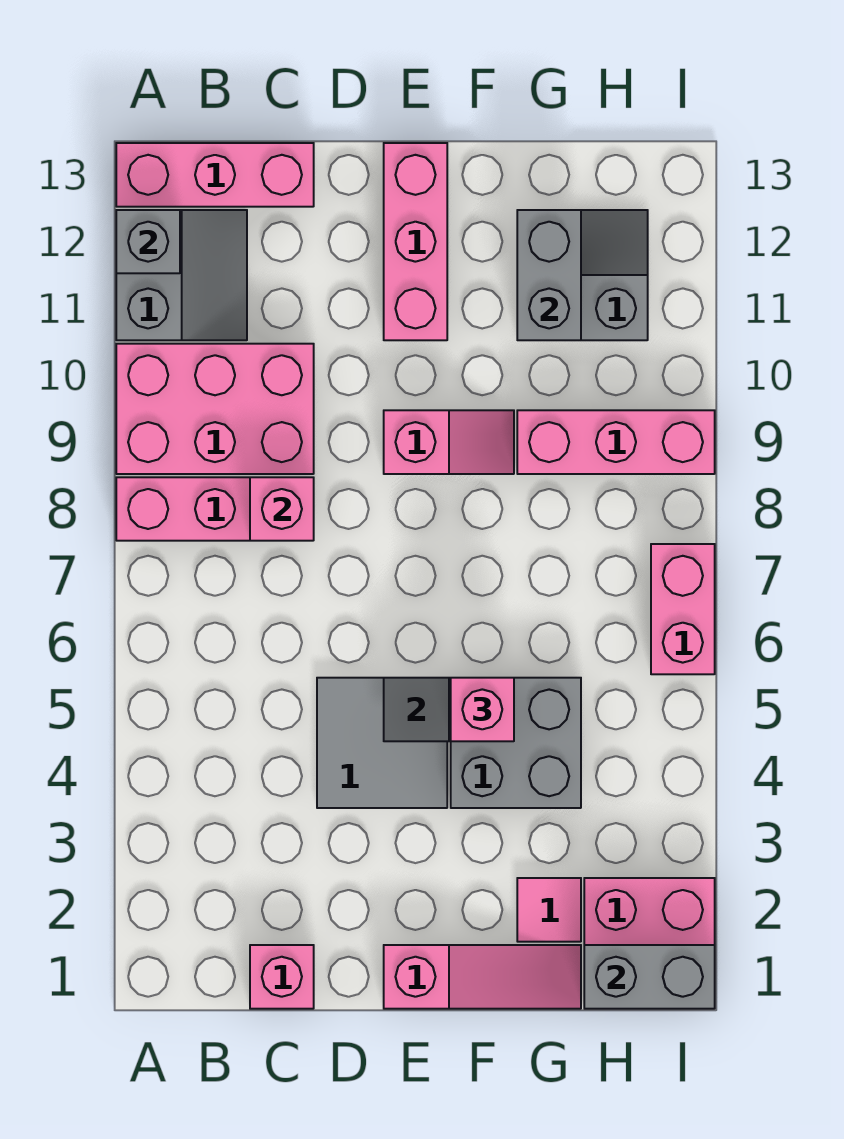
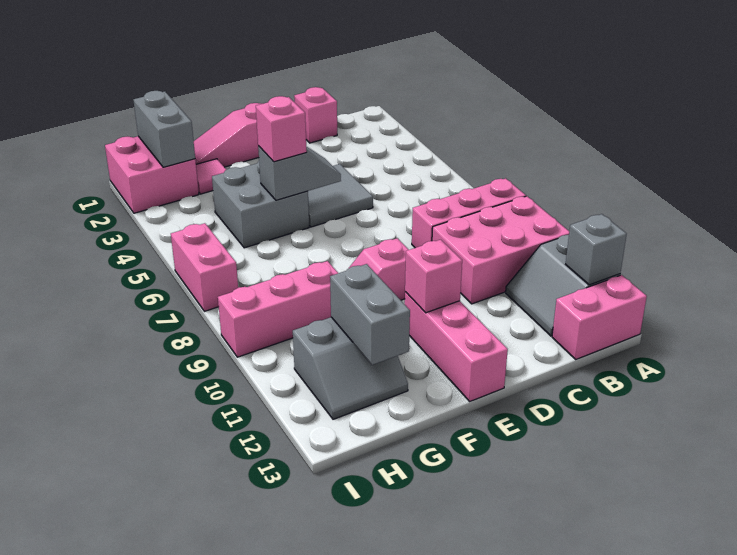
pink brick A13:C13 level 1 -> pink brick A13:B13 level 1
pink brick C8 level 2 -> pink brick E11 level 2
grey brick H1:I1 level 2 -> grey brick H1:H2 level 2

